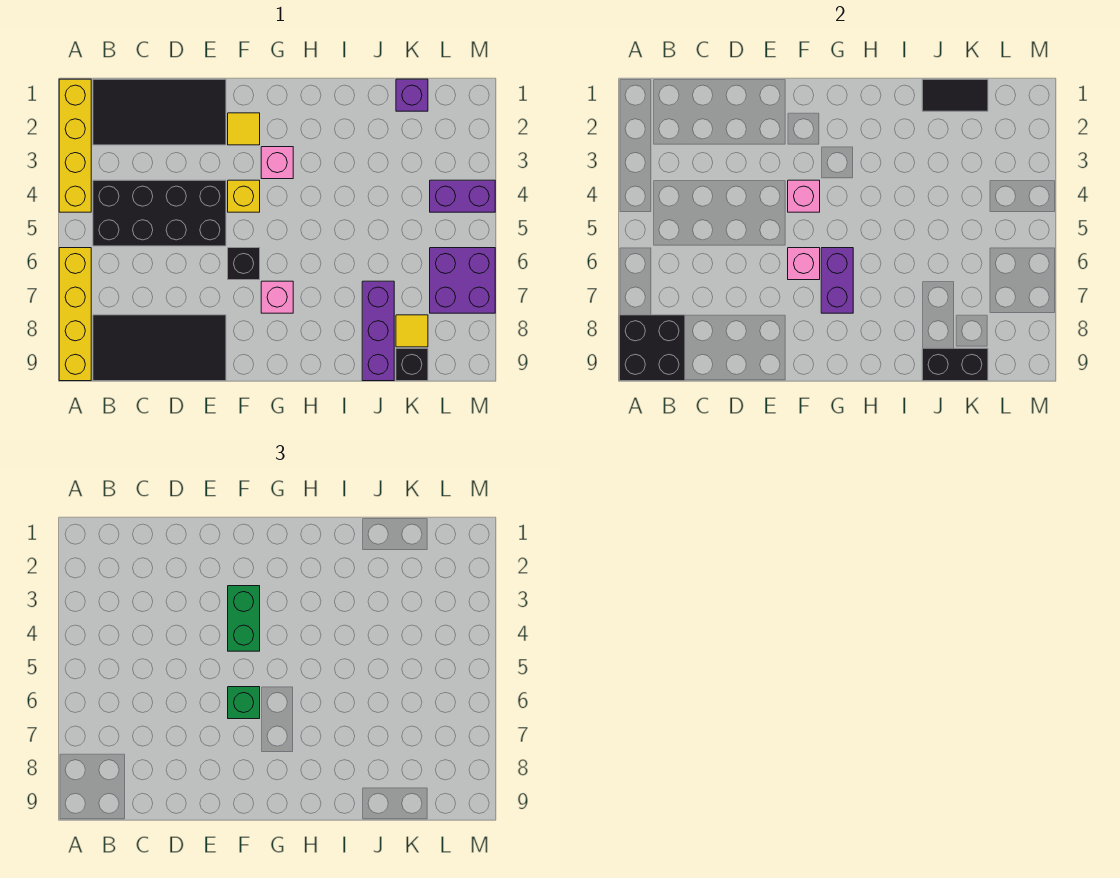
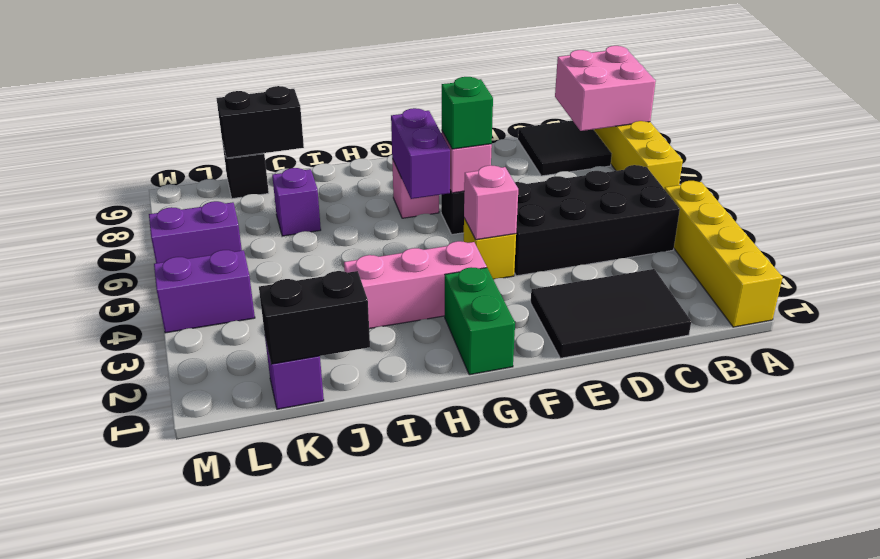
black brick A8:B9 level 2 -> pink brick A8:B9 level 2
black tile B1:E2 level 1 -> black tile C1:E2 level 1
black tile B8:E9 level 1 -> black tile B8:C9 level 1
yellow tile F2 level 1 -> none
green brick F3:F4 level 3 -> green brick G1:G2 level 1
pink brick G3 level 1 -> pink brick G3:I3 level 1
black tile J1:K1 level 2 -> black brick J1:K1 level 2
purple brick J7:J9 level 1 -> purple brick J7 level 1
yellow tile K8 level 1 -> none
purple brick L6:M7 level 1 -> purple brick L6:M6 level 1

